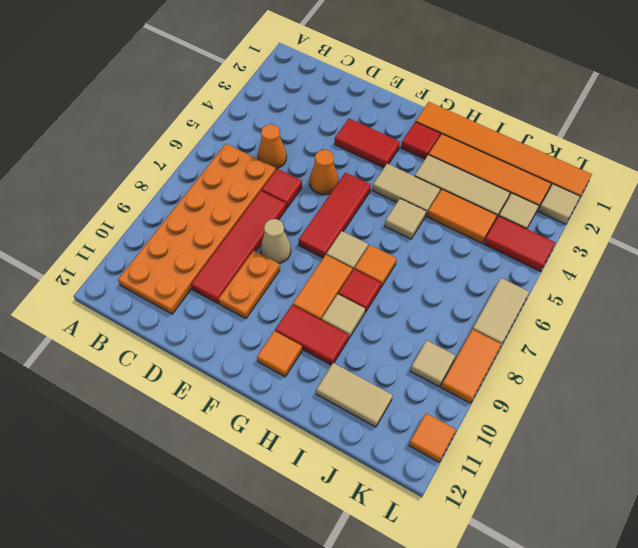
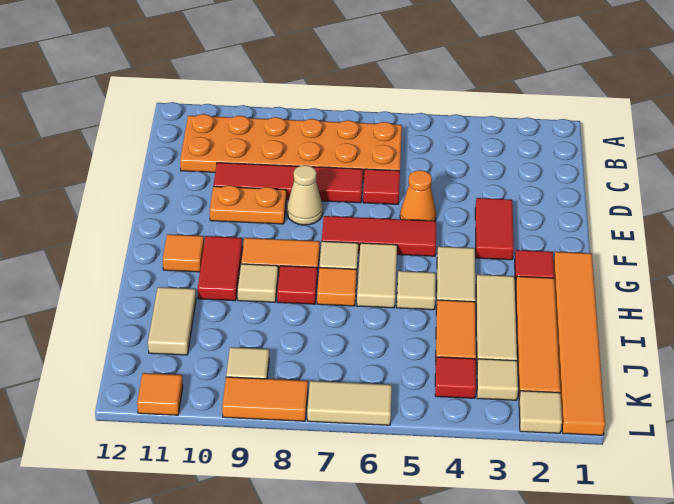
orange cone C5 level 1 -> none
none -> tan tile G6:H6 level 1
red tile K4:L4 level 1 -> red tile K4 level 1

